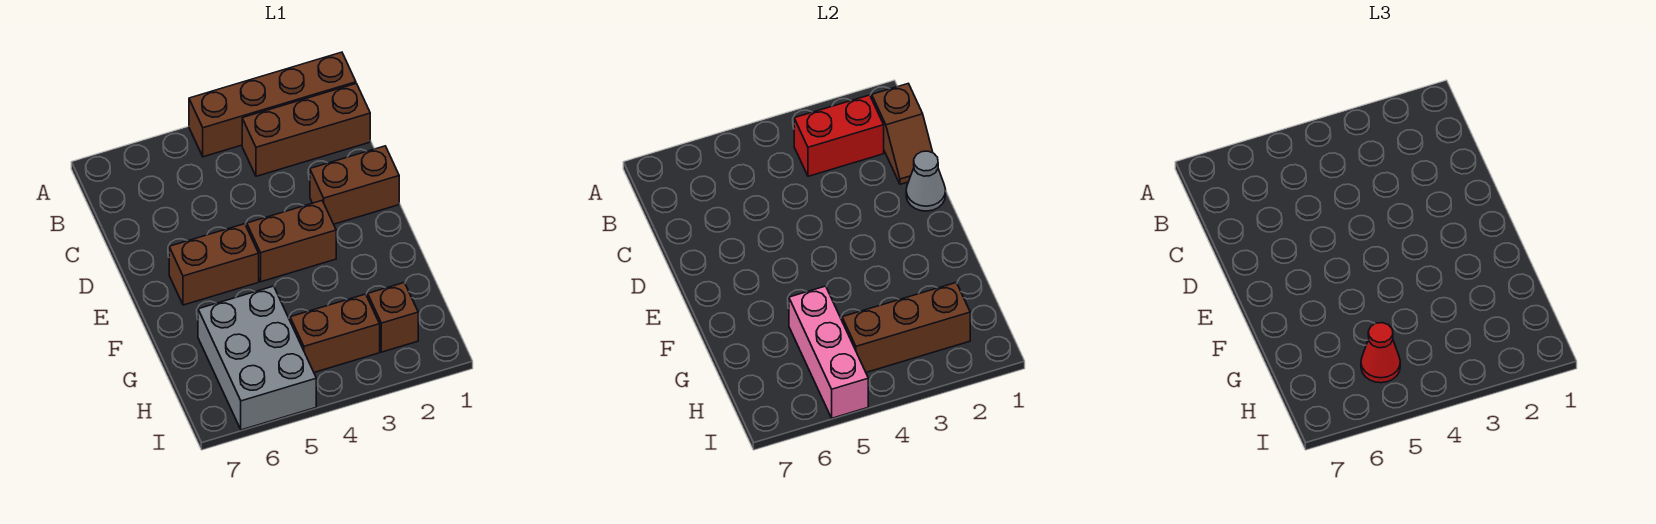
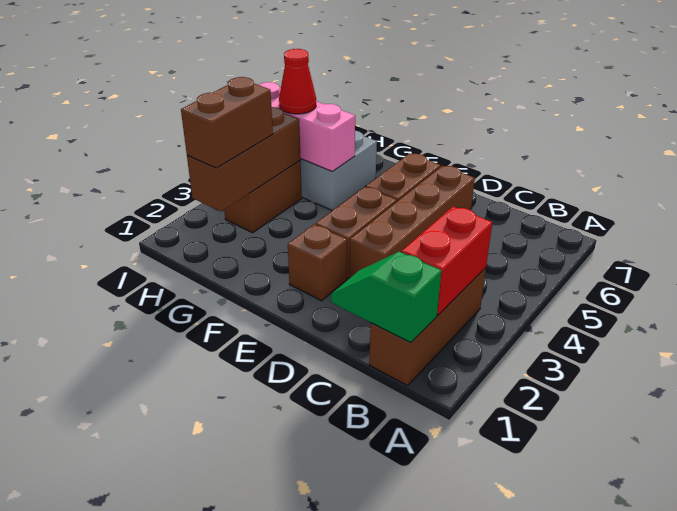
brown brick A1:A4 level 1 -> brown brick D3:D6 level 1
brown slope B1:C1 level 2 top B -> green slope B1:C1 level 2 top B
brown brick D1:D2 level 1 -> brown brick H2:H3 level 3
grey cone D1 level 2 -> none
brown brick H2 level 1 -> brown brick E2 level 1

